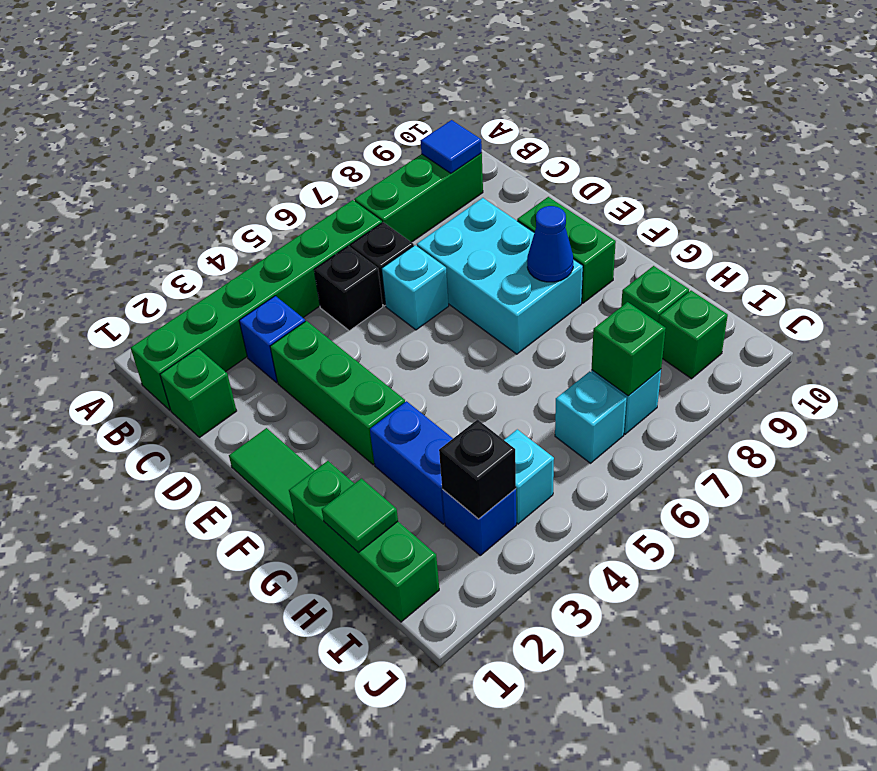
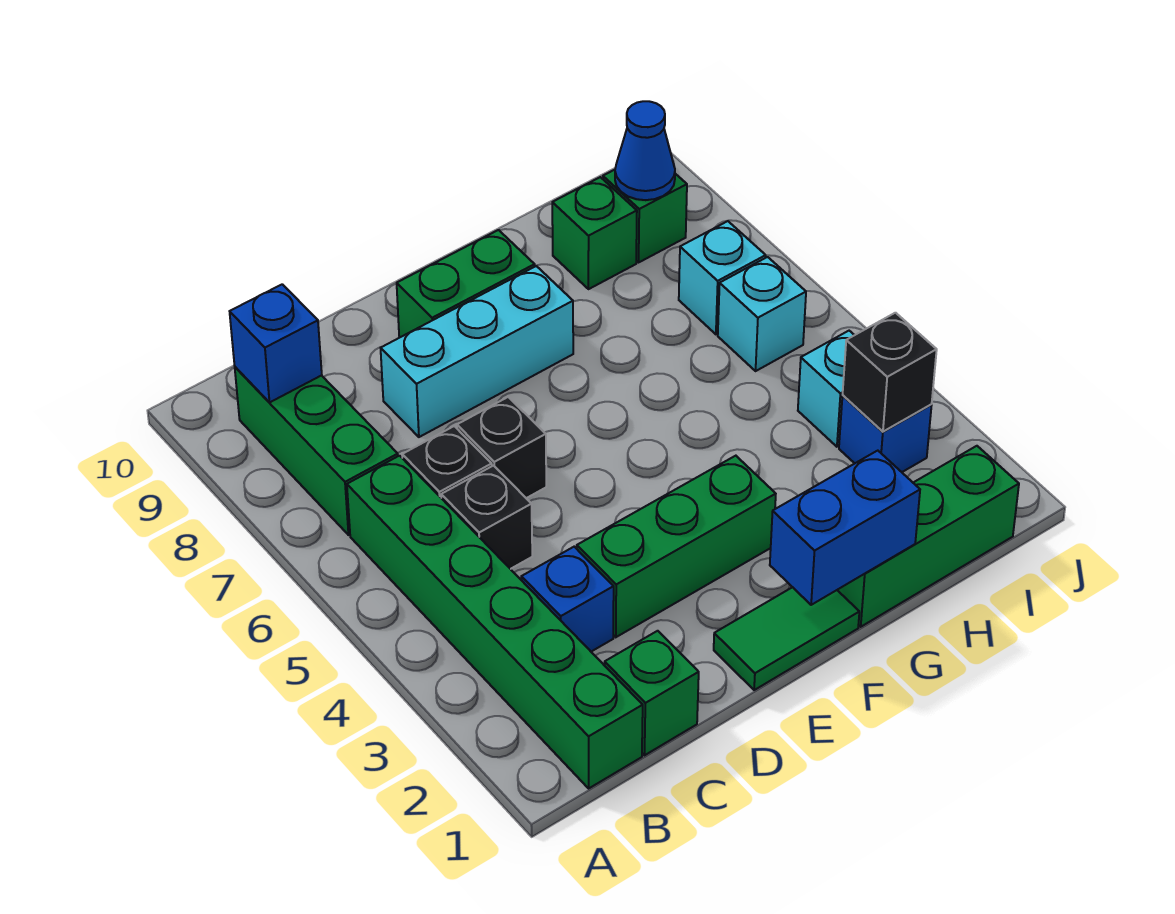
blue tile B9 level 2 -> blue brick B9 level 2
cyan brick D6 level 1 -> black brick D6 level 1
cyan brick D7:F8 level 1 -> cyan brick D8:F8 level 1
blue cone F8 level 2 -> blue cone I9 level 2
blue brick G3:H3 level 1 -> blue brick F1:G1 level 2
green tile H1 level 2 -> none
green brick I7 level 2 -> none

